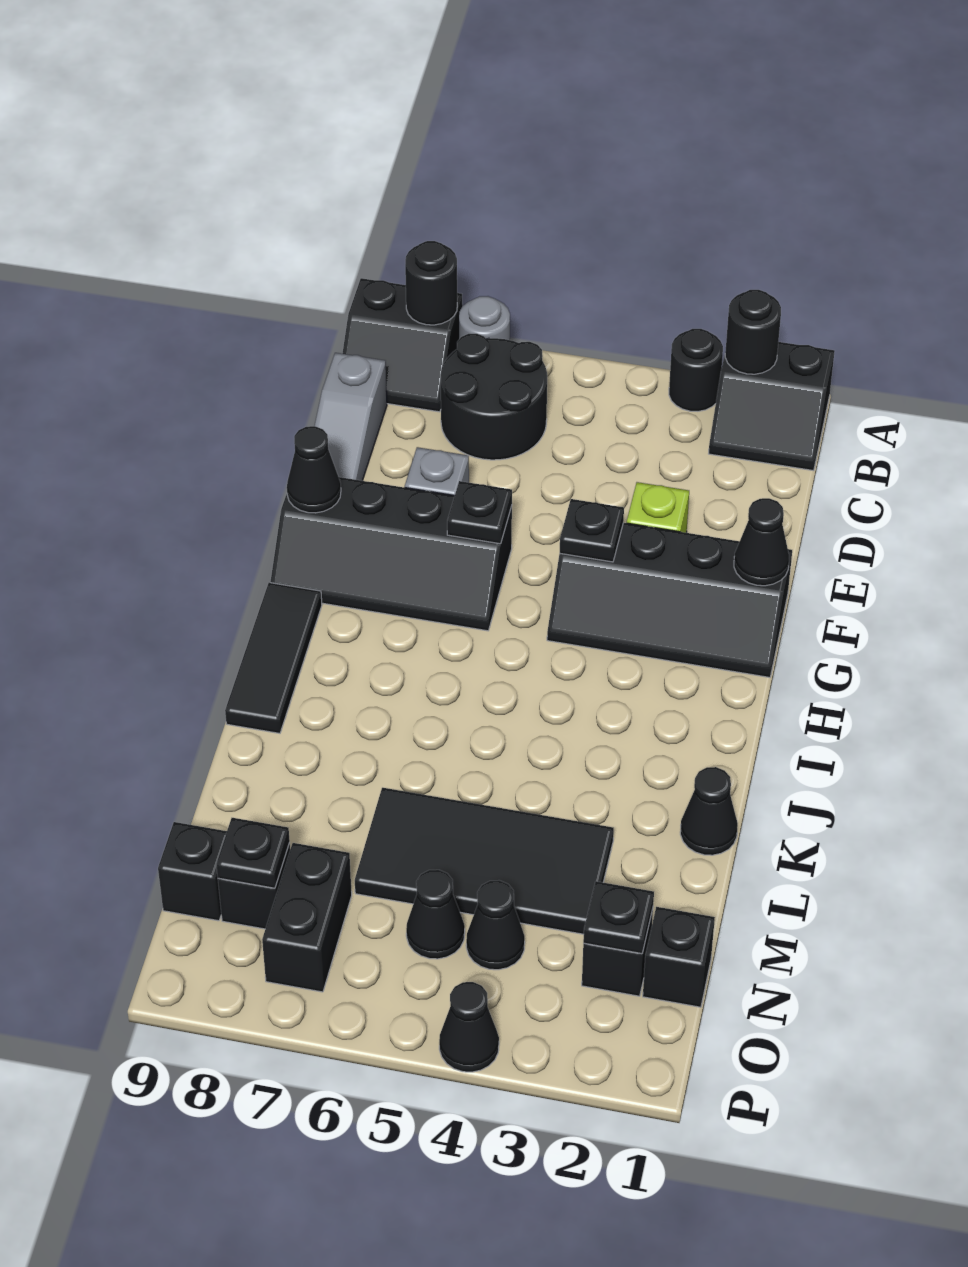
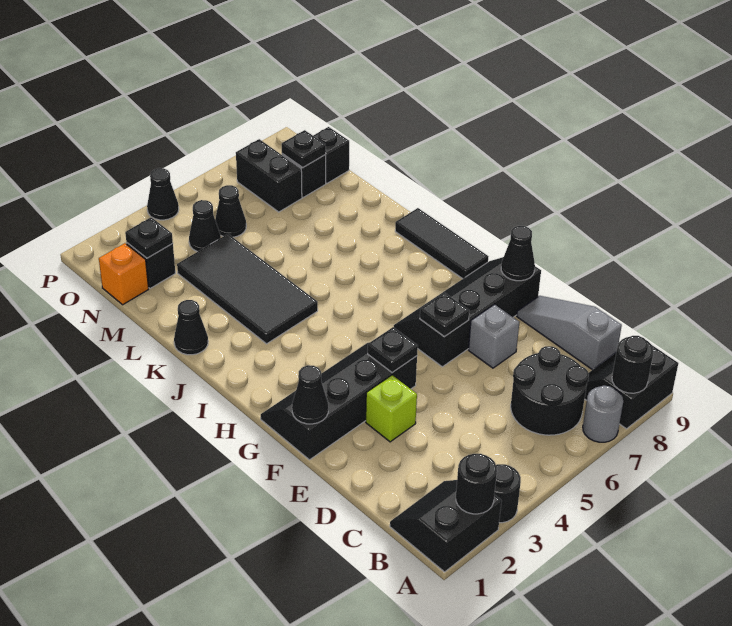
black tile L3:M6 level 1 -> black tile J3:M4 level 1
black brick N1 level 1 -> orange brick N1 level 1

